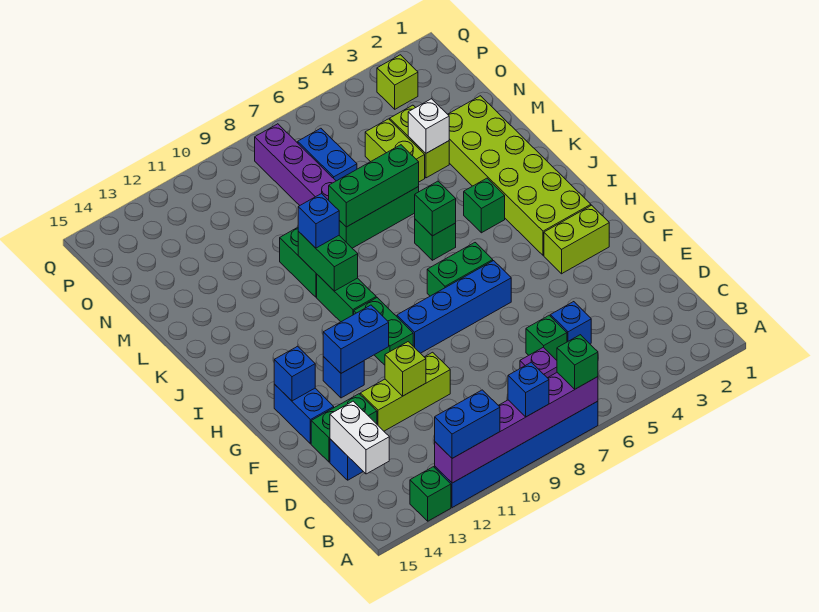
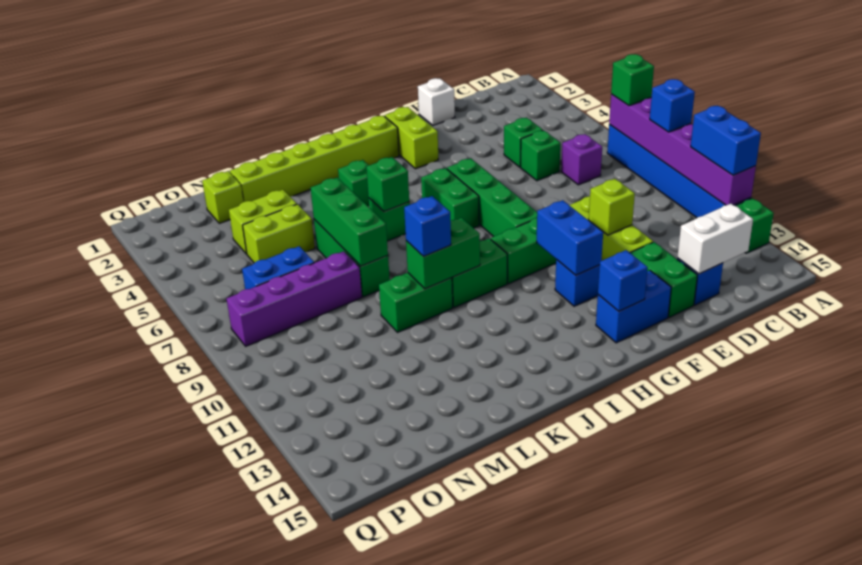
blue brick D5 level 1 -> green brick D5 level 1
blue brick G6:G9 level 1 -> green brick G6:G9 level 1
lime brick H2:M3 level 1 -> lime brick H2:M2 level 1
white brick M4 level 2 -> white brick E1 level 1
lime brick P3 level 1 -> lime brick N2 level 1

